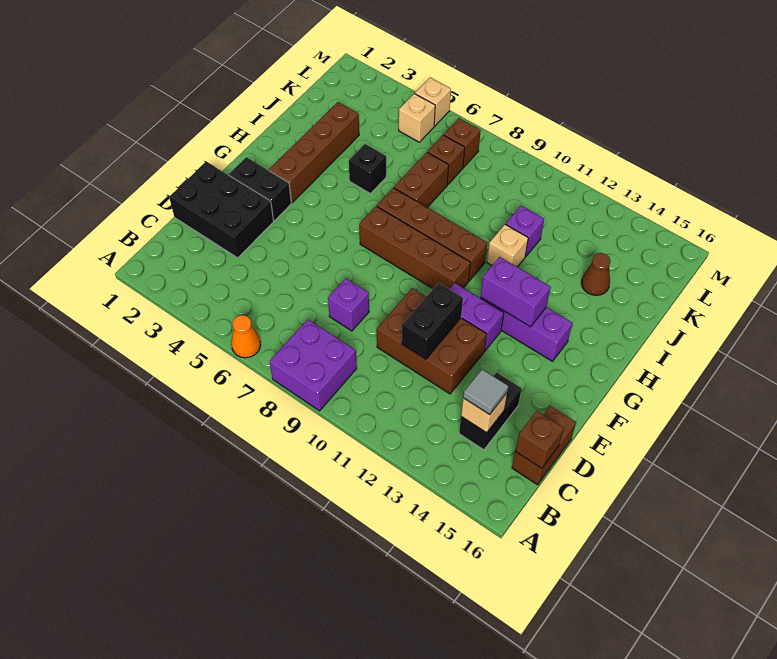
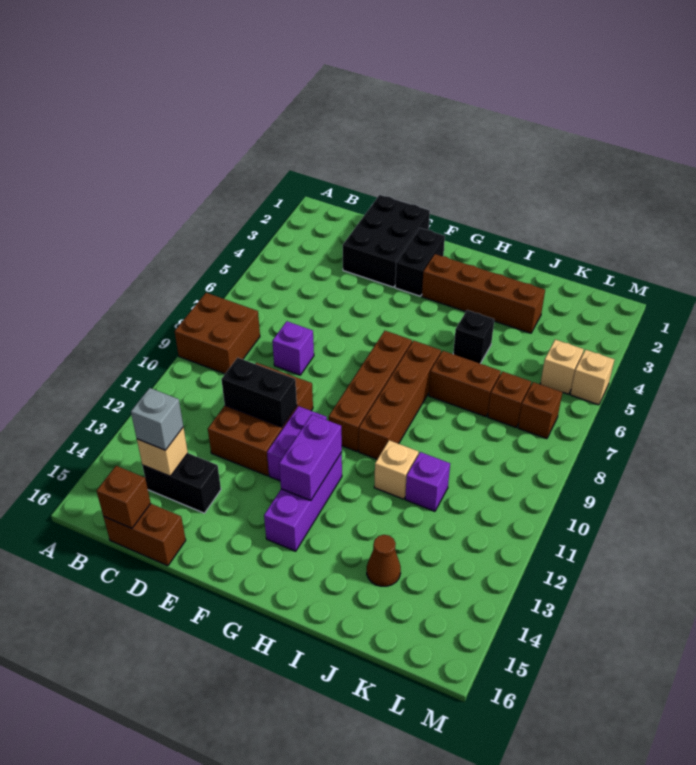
orange cone A6 level 1 -> none
purple brick A8:B9 level 1 -> brown brick A8:B9 level 1
grey tile C14 level 3 -> grey brick C14 level 3

